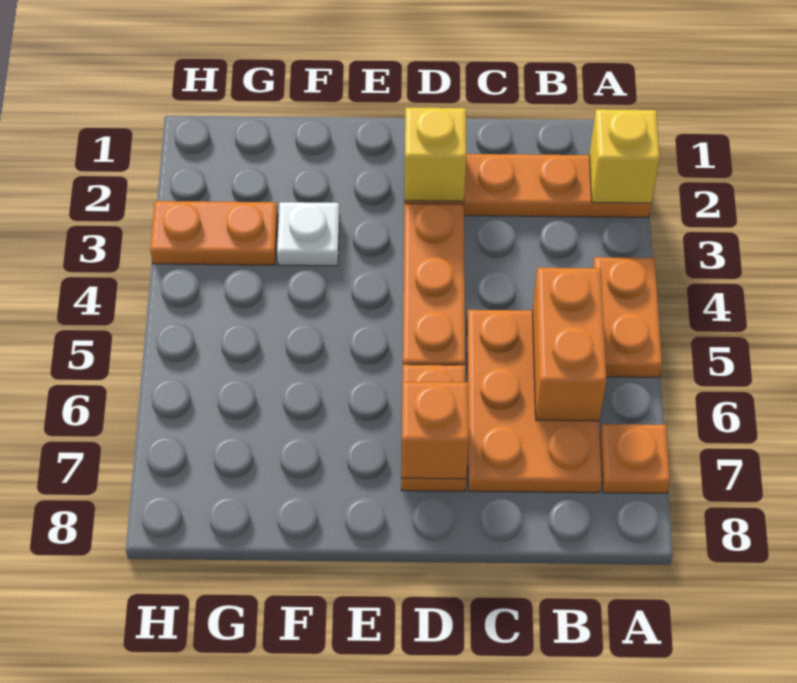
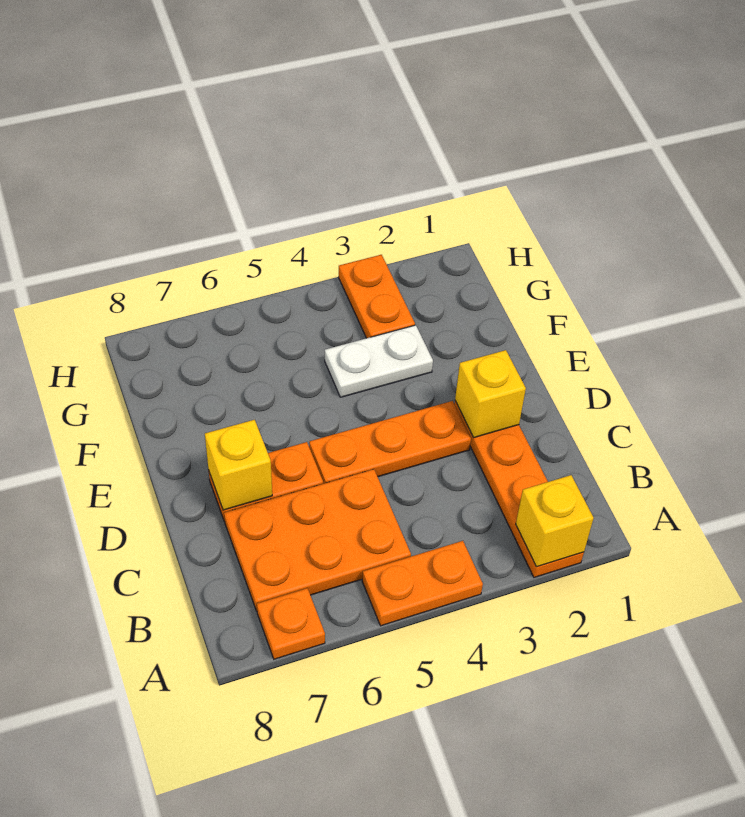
orange brick B5:B6 level 2 -> none
orange brick D7 level 2 -> yellow brick D7 level 2
white plate F3 level 1 -> white plate F3:F4 level 1

